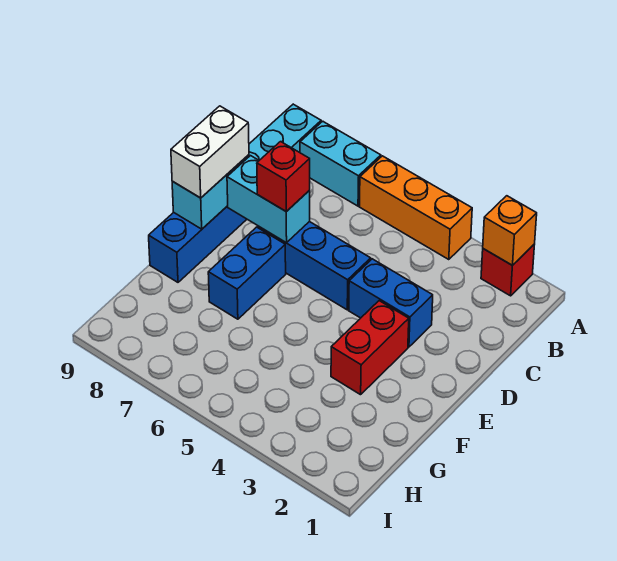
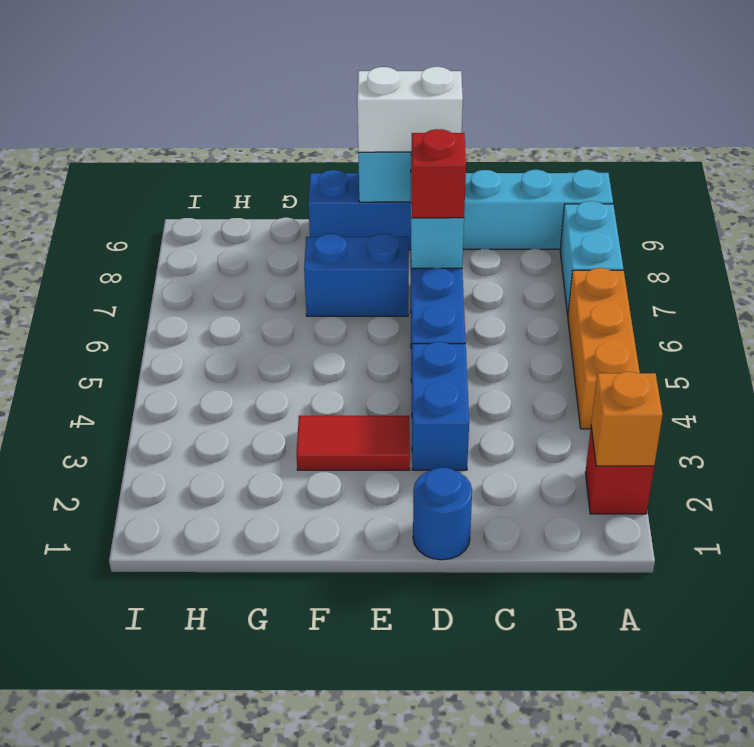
none -> blue round brick D1 level 1
red brick E3:F3 level 1 -> red tile E3:F3 level 1

